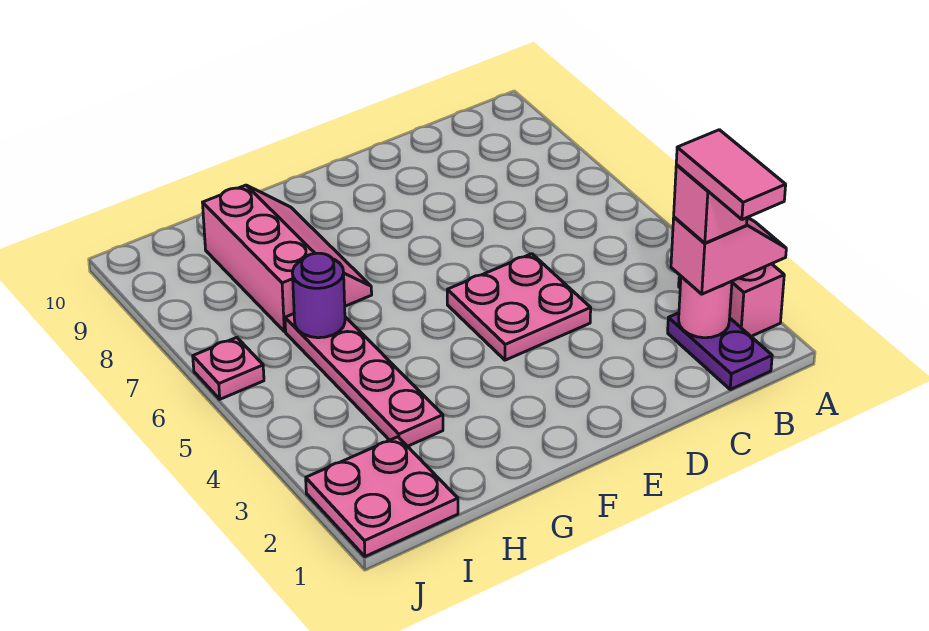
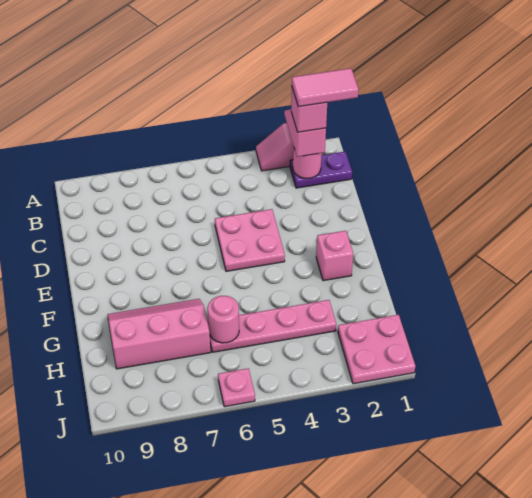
none -> pink brick F2 level 1
purple round brick H6 level 2 -> pink round brick H6 level 2

